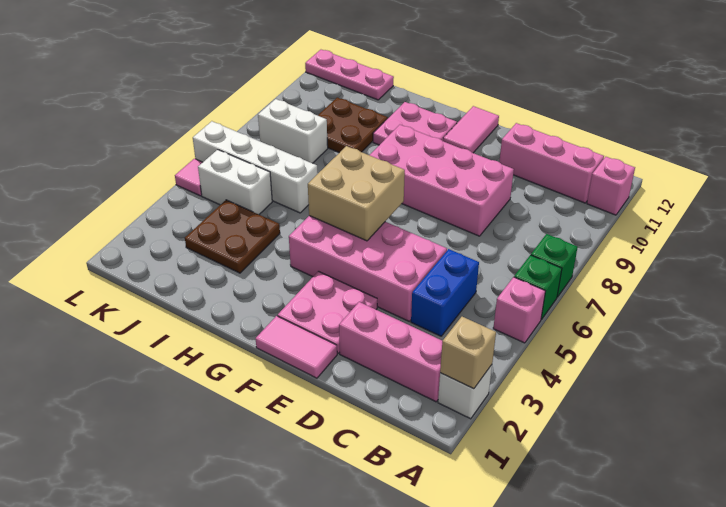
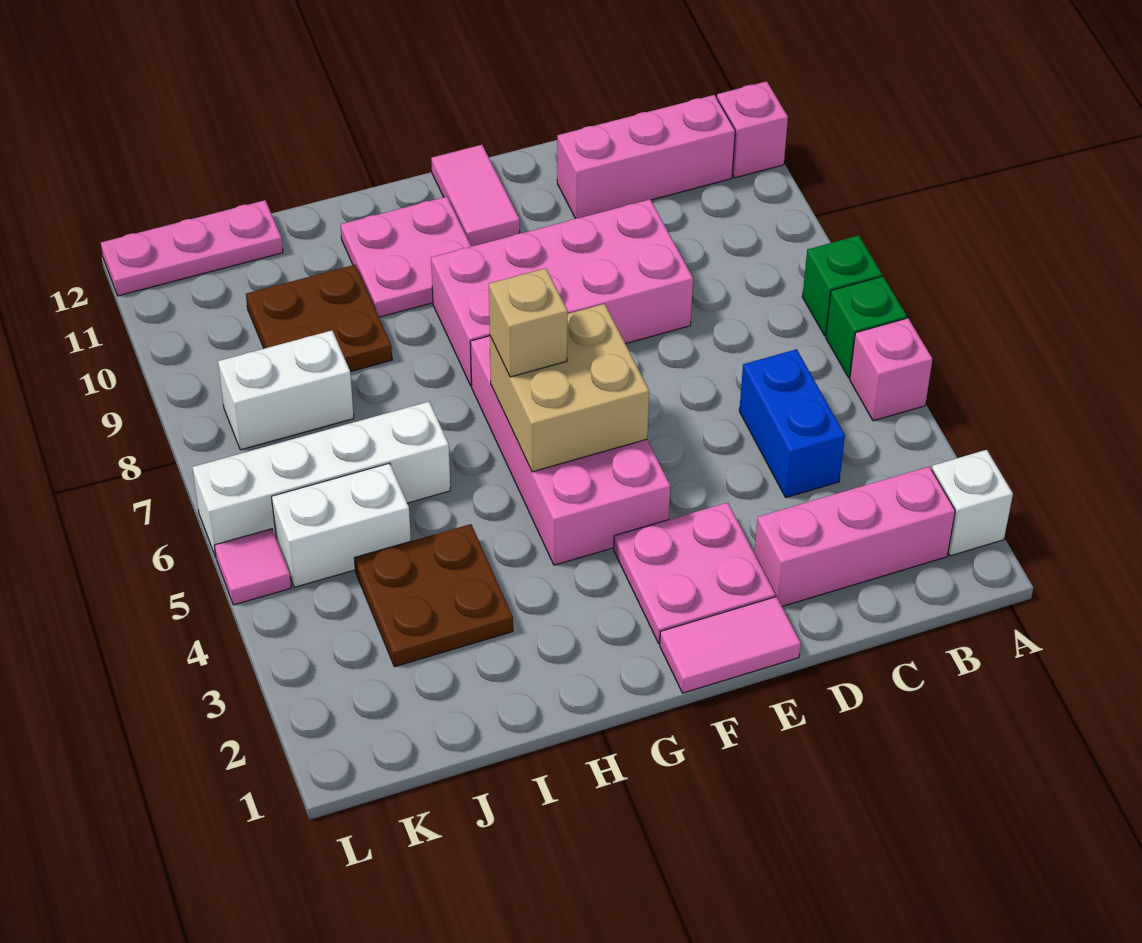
tan brick A2 level 2 -> tan brick G6 level 3
pink brick D4:G5 level 1 -> pink brick F4:G7 level 1

